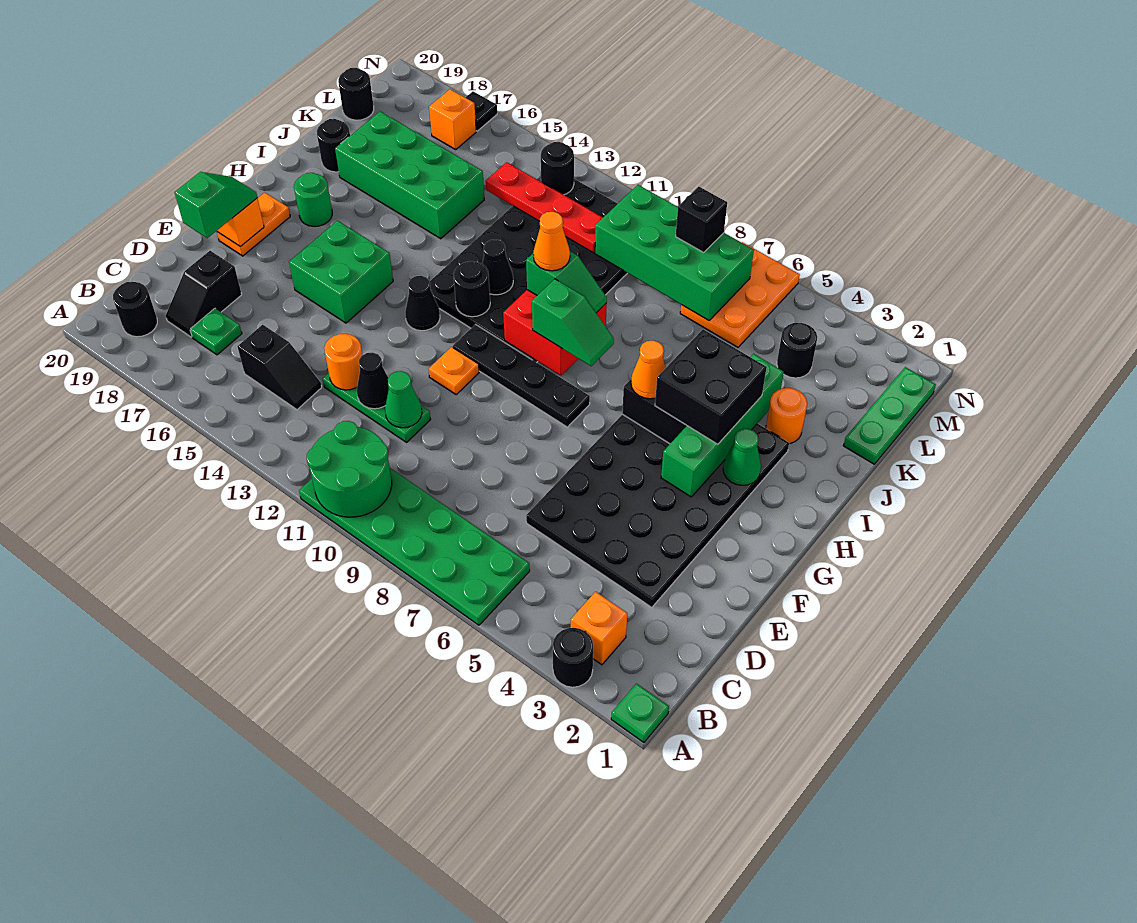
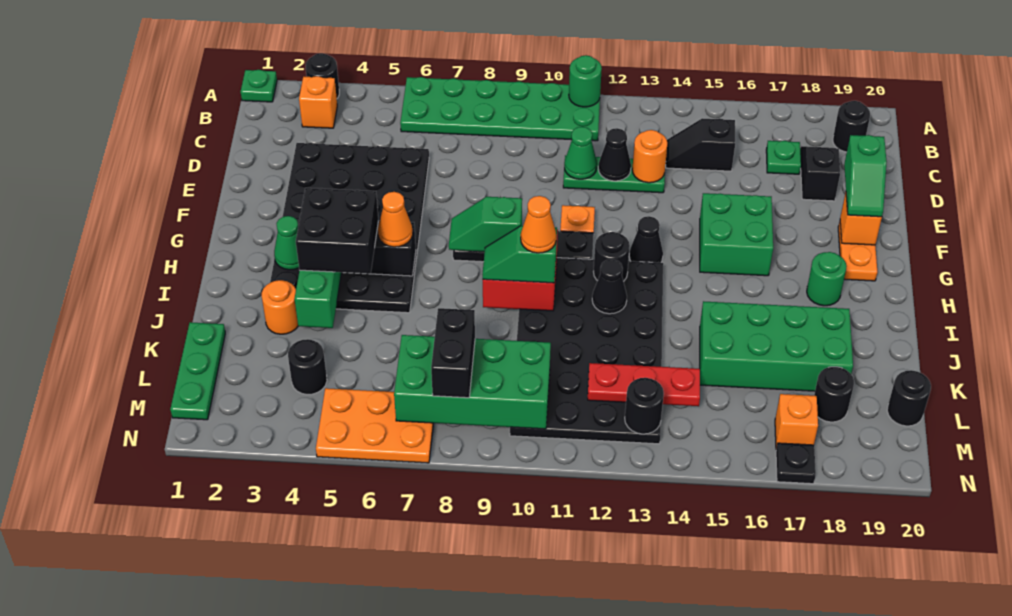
green round brick A10:B11 level 2 -> green round brick A11 level 2
black round brick J19 level 1 -> black round brick L18 level 1
orange plate L6:N7 level 1 -> orange plate M5:N7 level 1
red plate L11:L14 level 2 -> red plate L12:L14 level 2
black brick M8 level 3 -> black brick L8:M8 level 3

